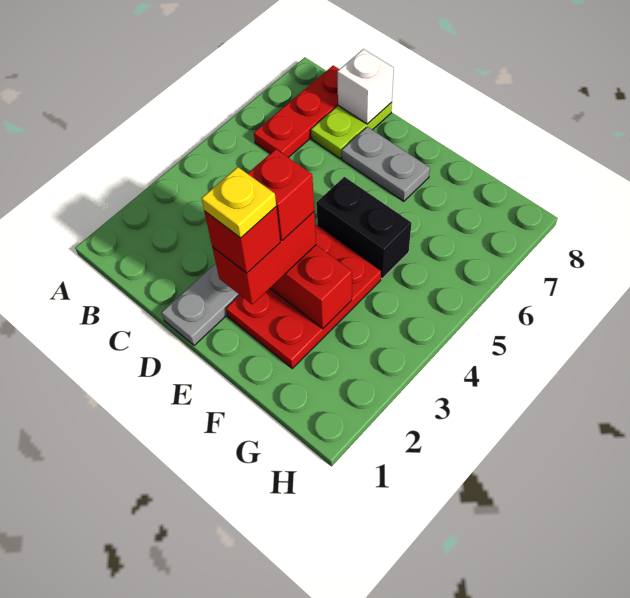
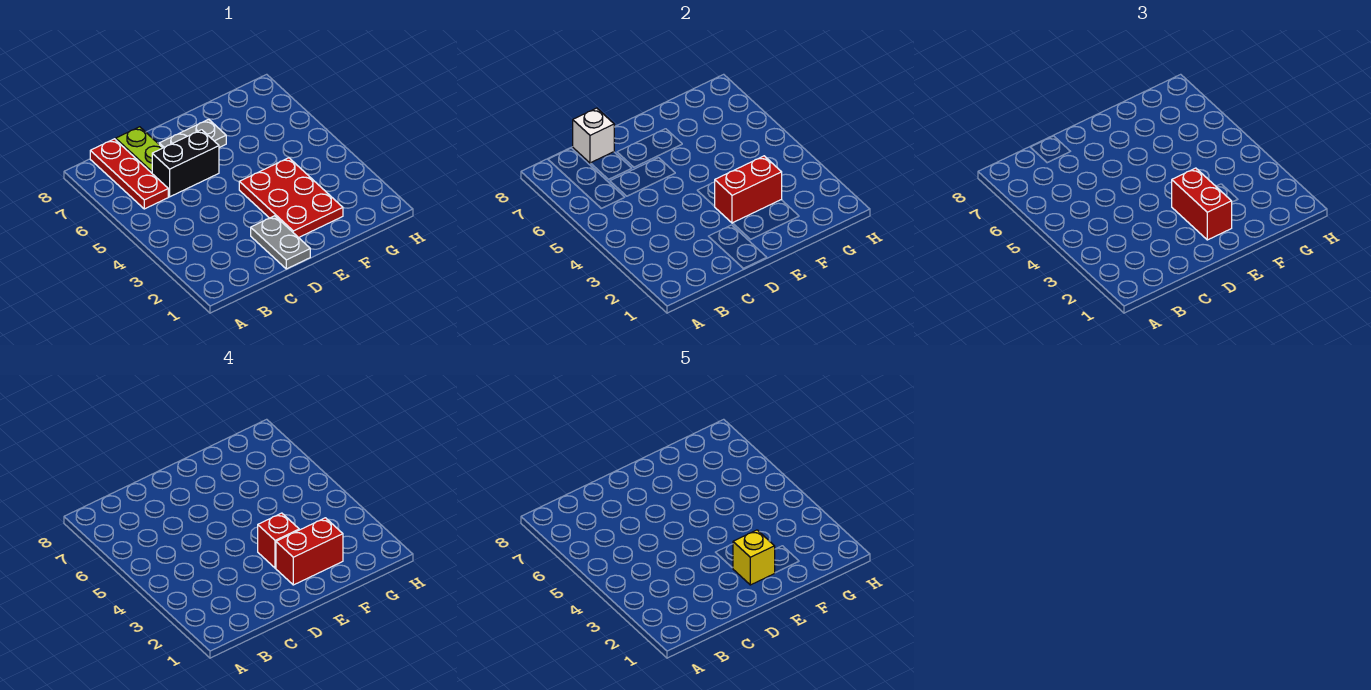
red brick E2 level 4 -> red brick E2:F2 level 4
yellow plate E2 level 5 -> yellow brick E2 level 5
black brick E5:F5 level 1 -> black brick C6:D6 level 1

